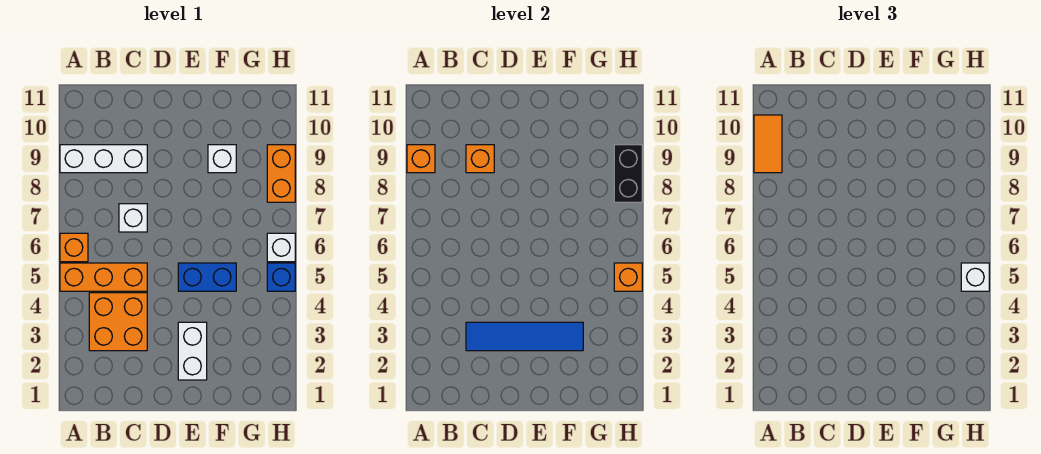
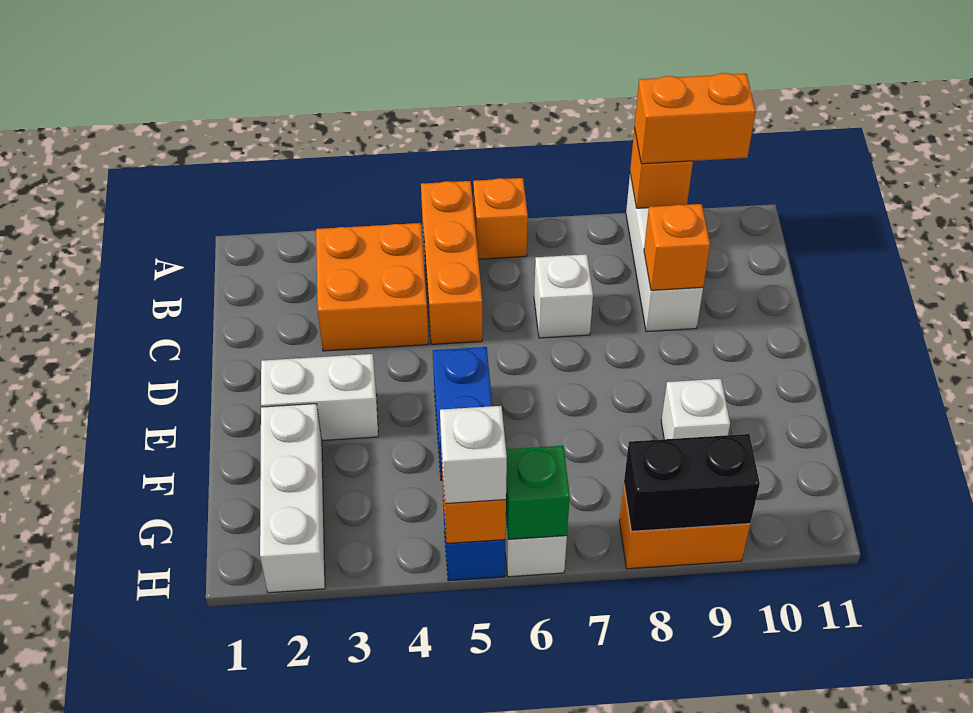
orange tile A9:A10 level 3 -> orange brick A9:A10 level 3
blue tile C3:F3 level 2 -> none
none -> white brick F2:H2 level 1
none -> green brick H6 level 2

